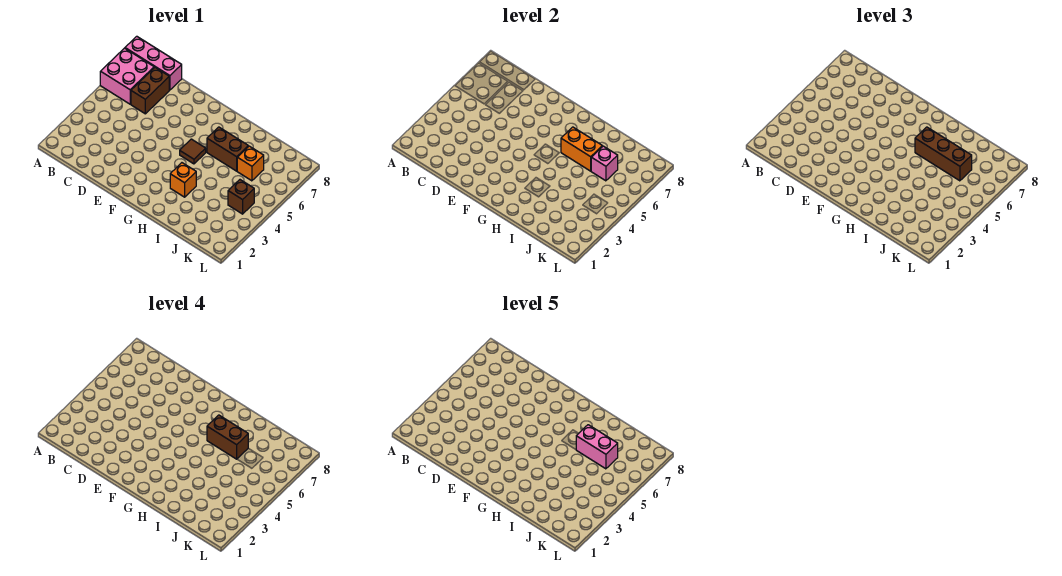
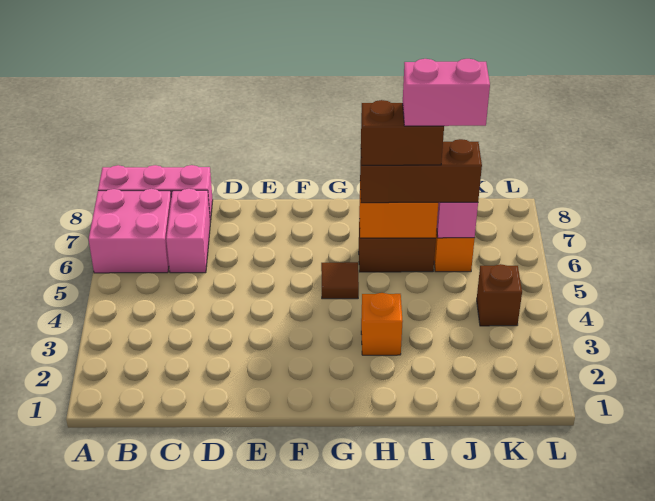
brown brick C6:C7 level 1 -> pink brick C6:C7 level 1

